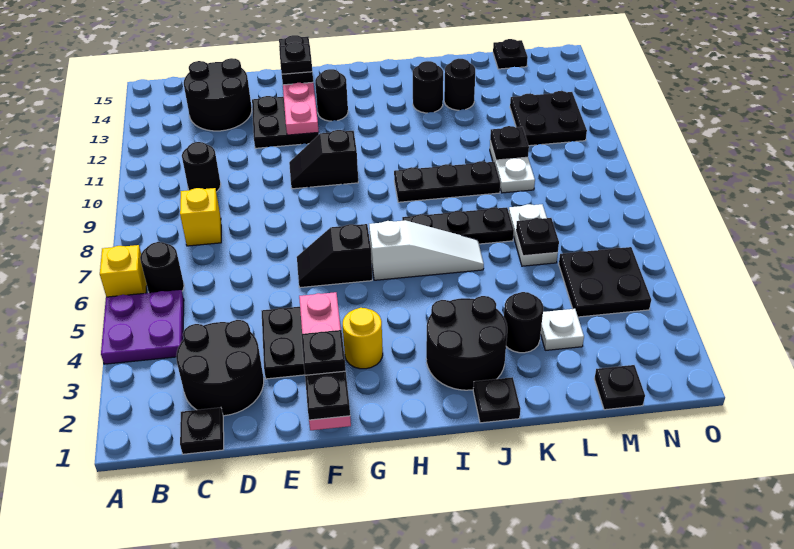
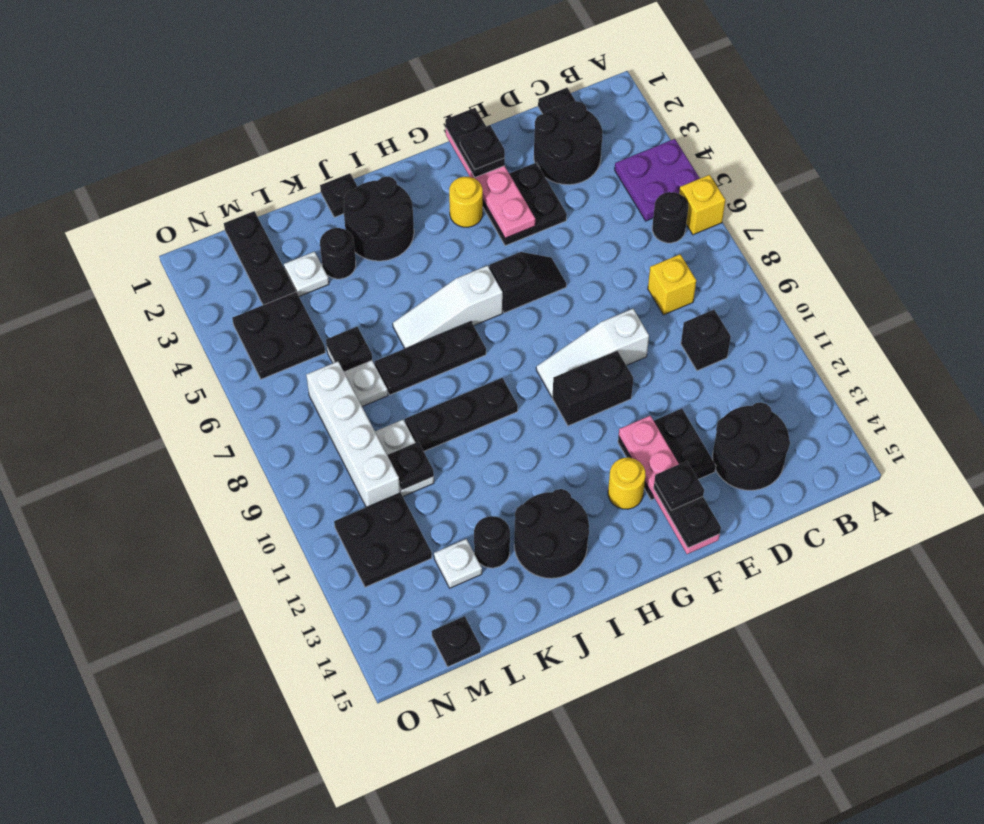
black round brick C10 level 1 -> black brick C10 level 1
none -> white slope E9:G9 level 1 top E
black slope F10:G10 level 1 top G -> black brick F10:G10 level 1
black round brick G13 level 1 -> yellow round brick G13 level 1
black round brick J13 level 1 -> black round brick I13:J14 level 1
none -> white plate L13 level 1
black plate M1 level 1 -> black plate M1:M3 level 1
none -> white brick M7:M10 level 1

